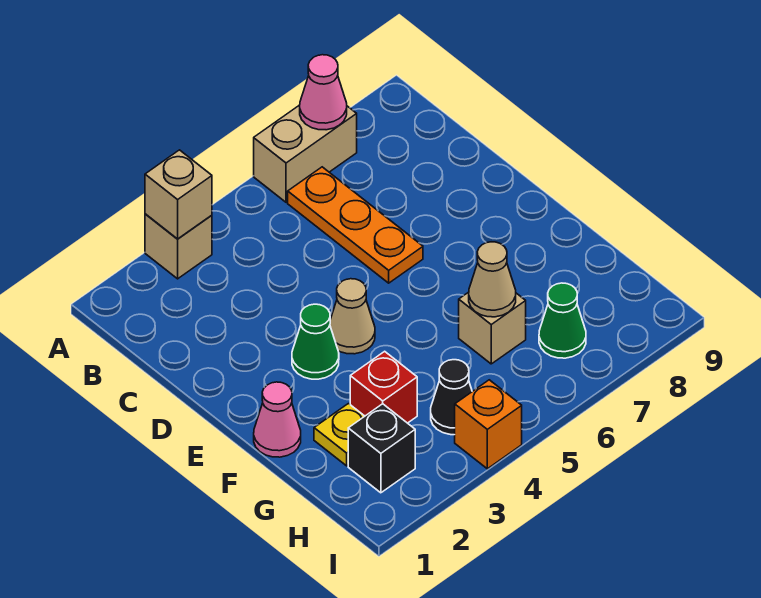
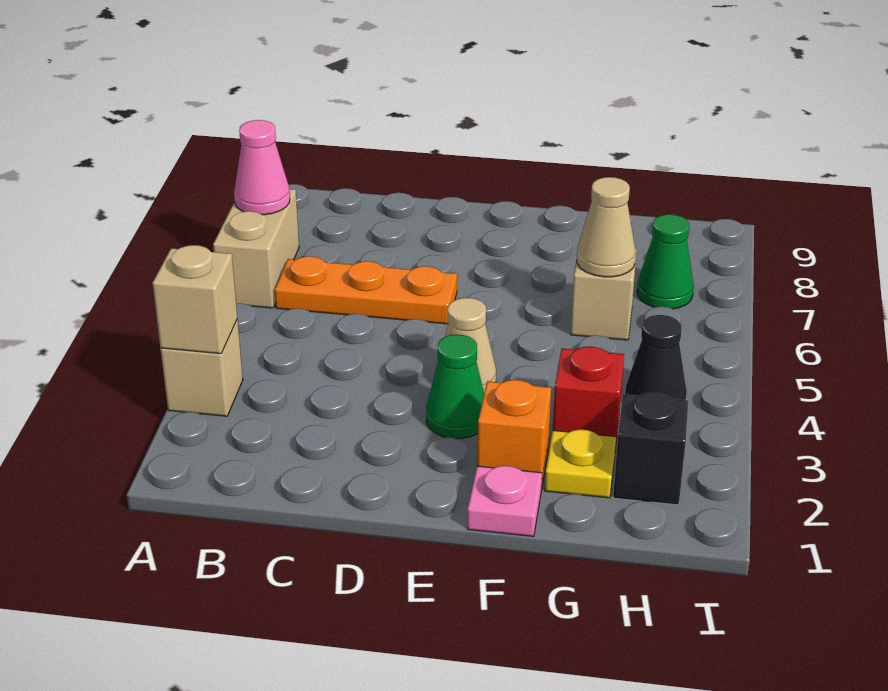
pink cone F1 level 1 -> pink plate F1 level 1
orange brick I4 level 1 -> orange brick F2 level 1

